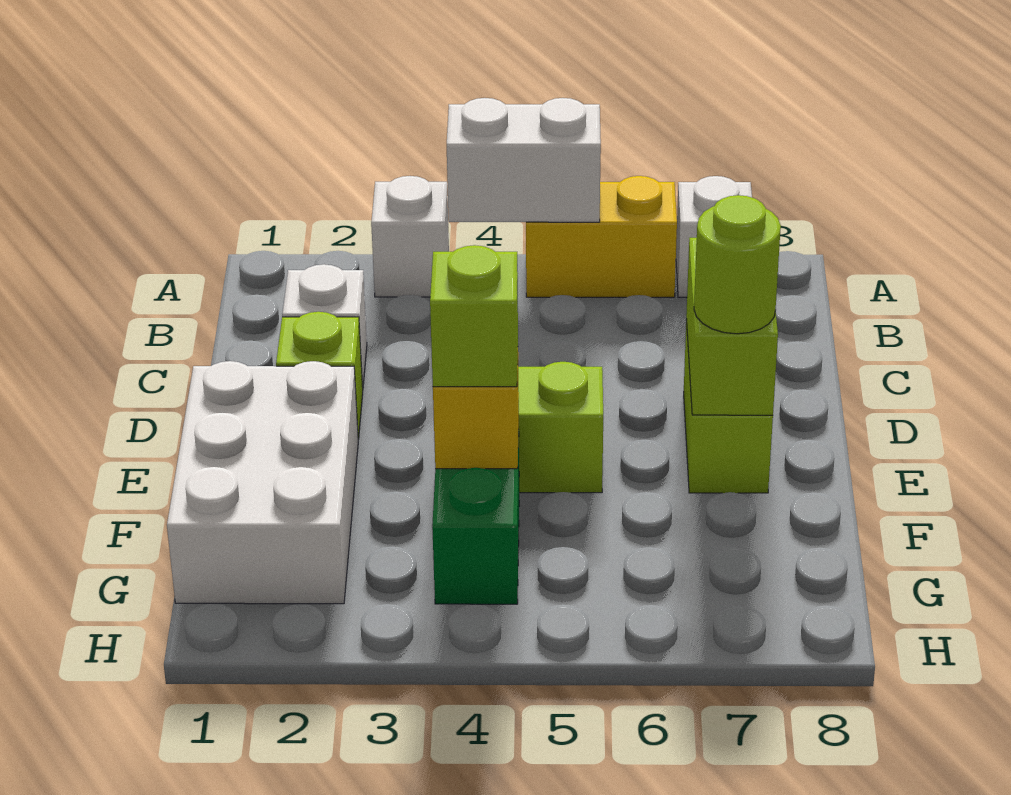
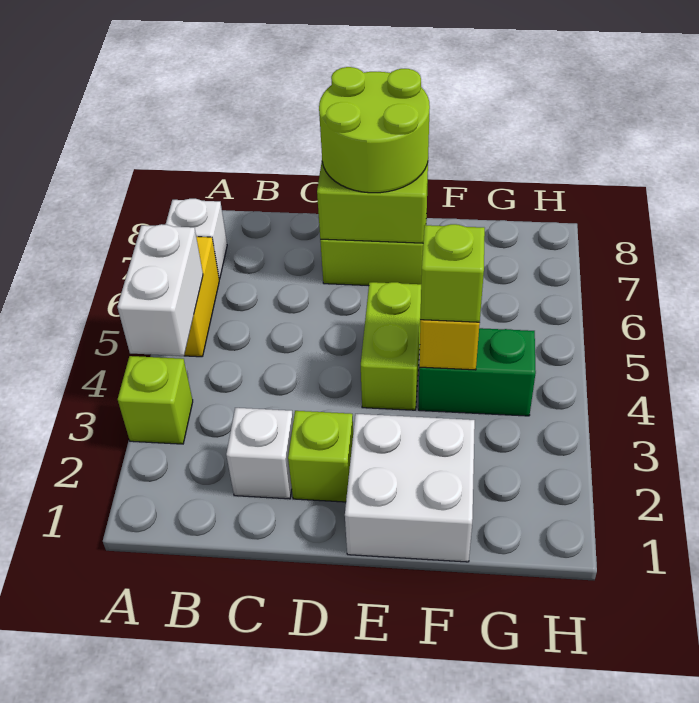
white brick A3 level 1 -> lime brick A3 level 1
white brick E1:G2 level 1 -> white brick E1:F2 level 1
lime round brick E7 level 3 -> lime round brick D7:E8 level 3

